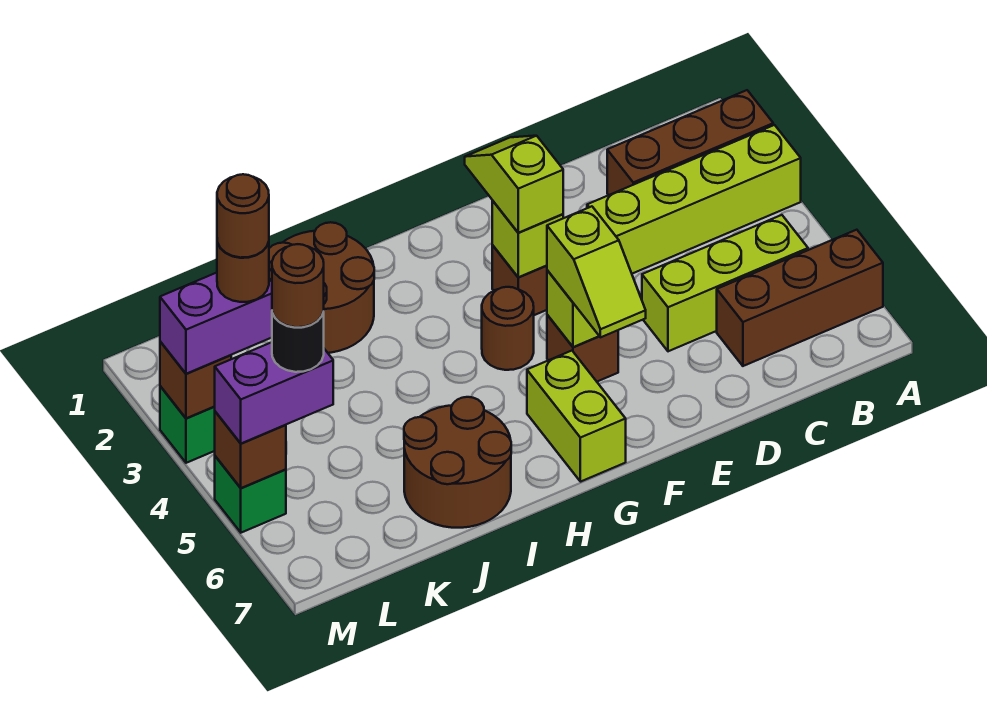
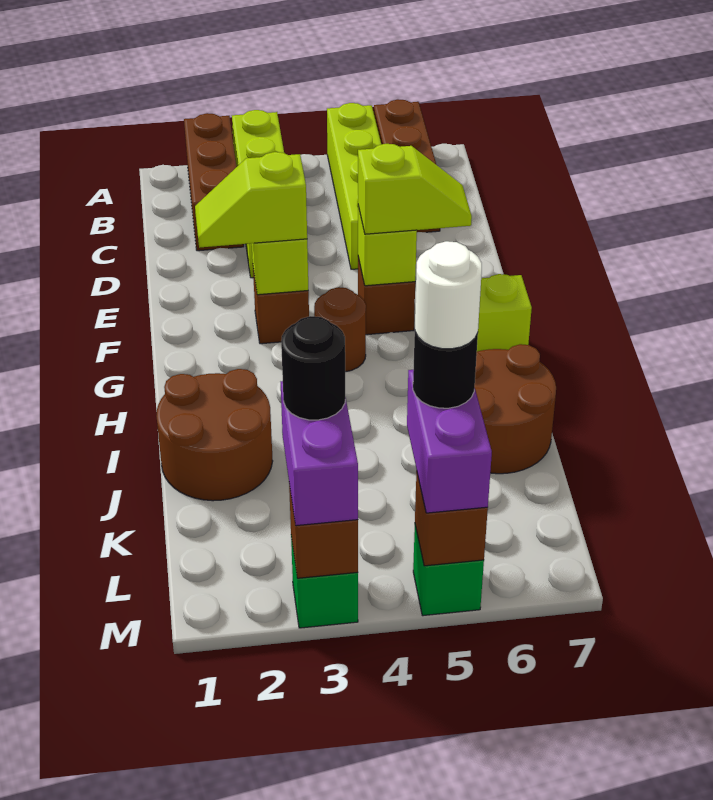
lime brick B5:D5 level 1 -> lime brick A5:D5 level 1
brown round brick L3 level 4 -> black round brick L3 level 4
brown round brick L3 level 5 -> none
brown round brick L5 level 5 -> white round brick L5 level 5

